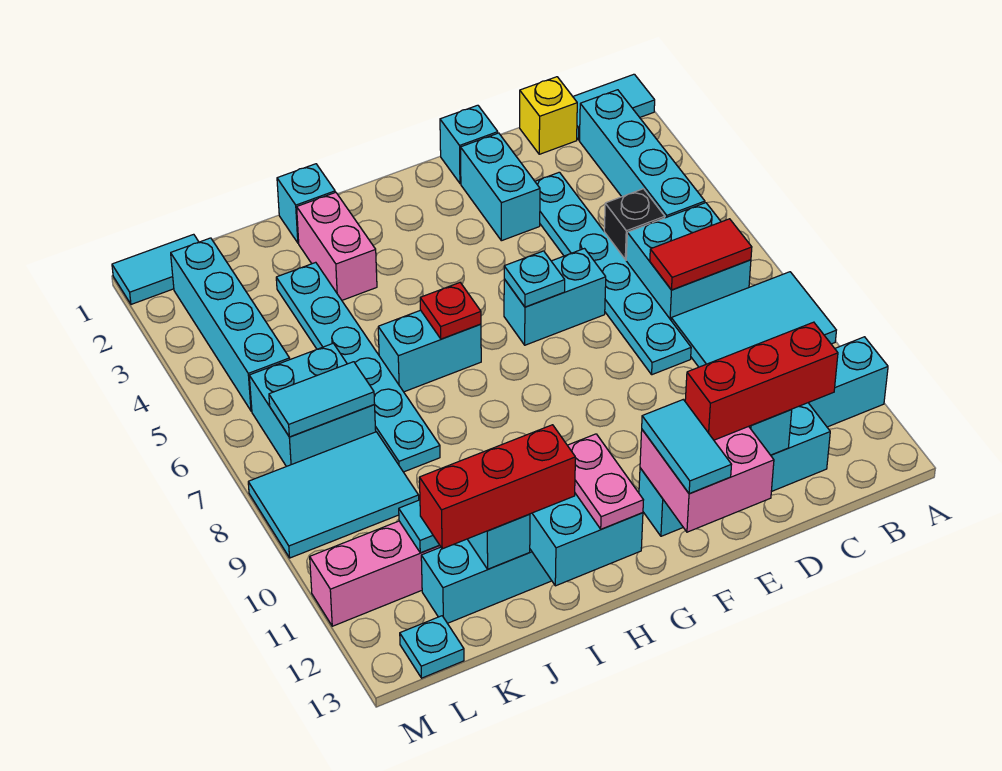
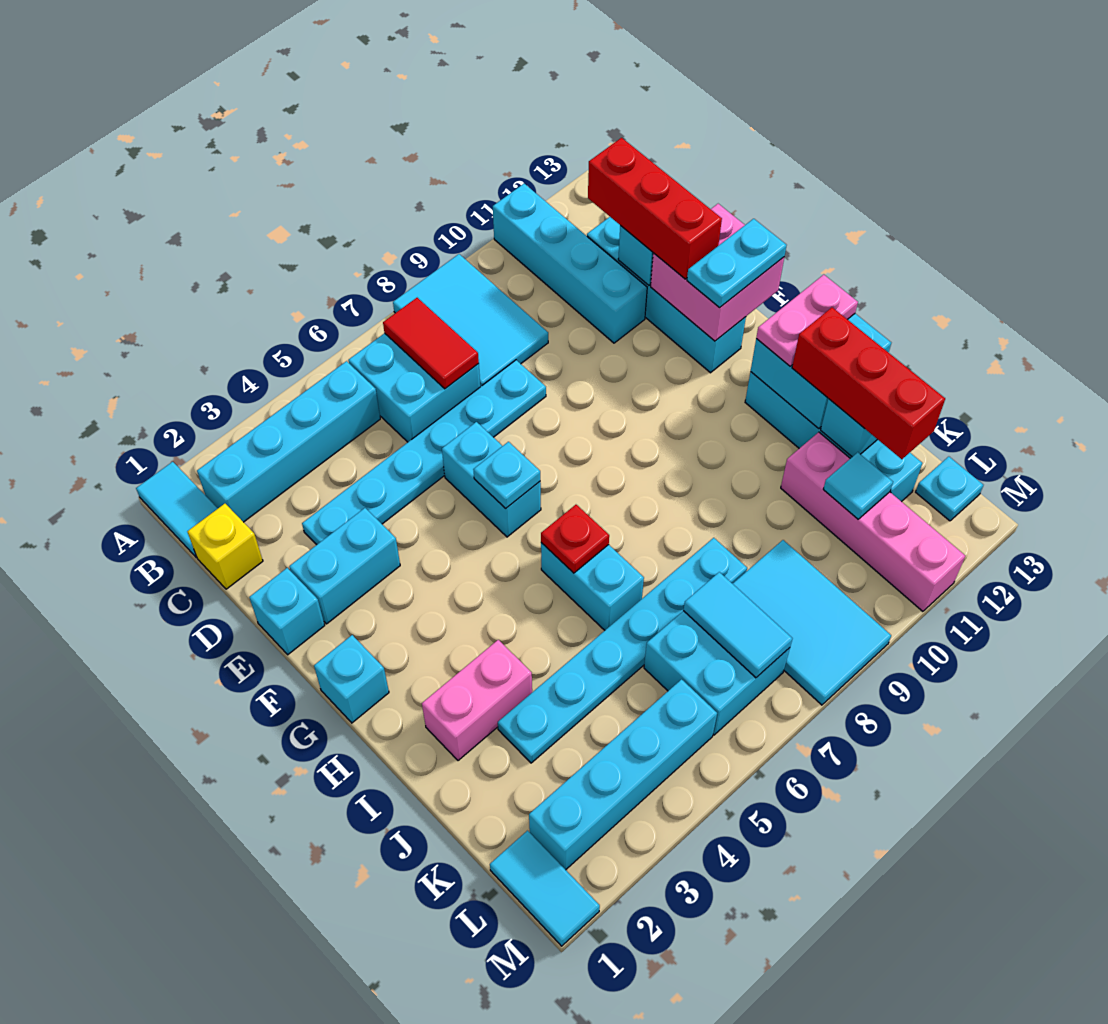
black brick C5 level 1 -> none
cyan tile F12:F13 level 3 -> cyan plate F12:F13 level 3
cyan brick I1 level 1 -> cyan brick G1 level 1

